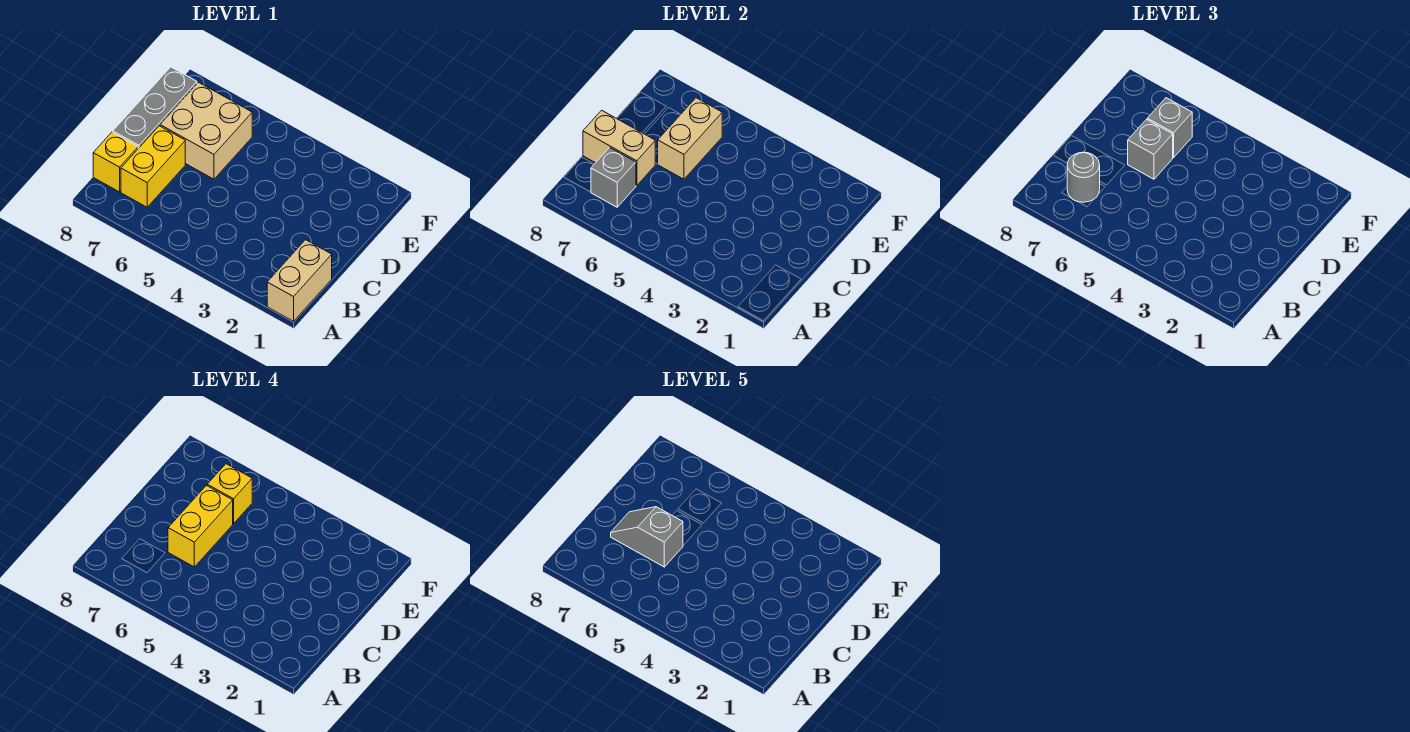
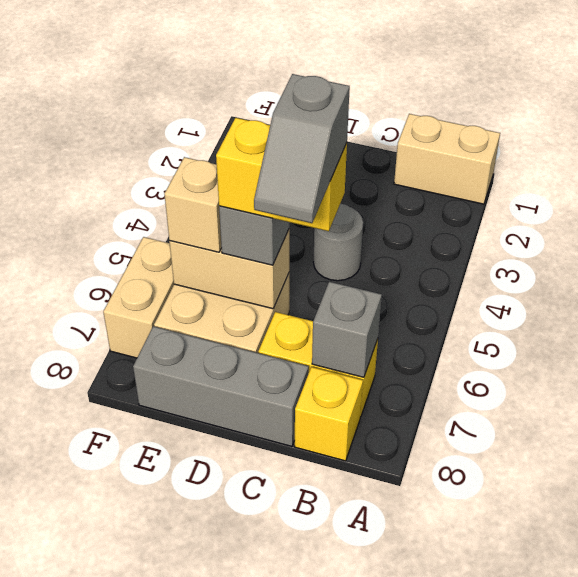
grey round brick B7 level 3 -> grey round brick C4 level 1
tan brick C7:C8 level 2 -> tan brick F6:F7 level 1
grey brick E6 level 3 -> tan brick E6 level 3
yellow brick E6 level 4 -> none

